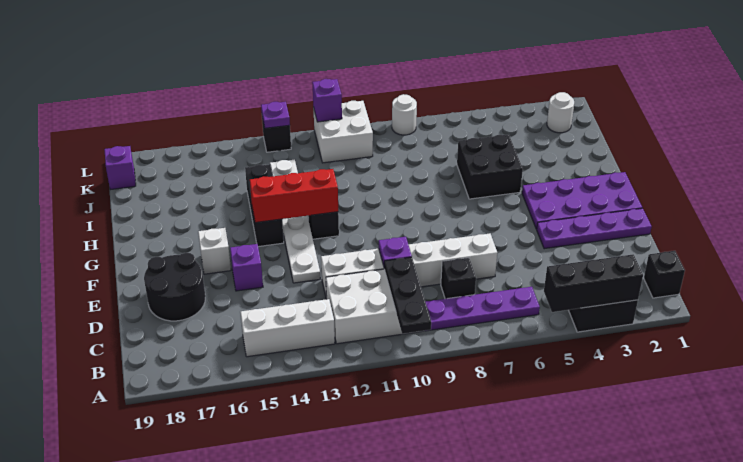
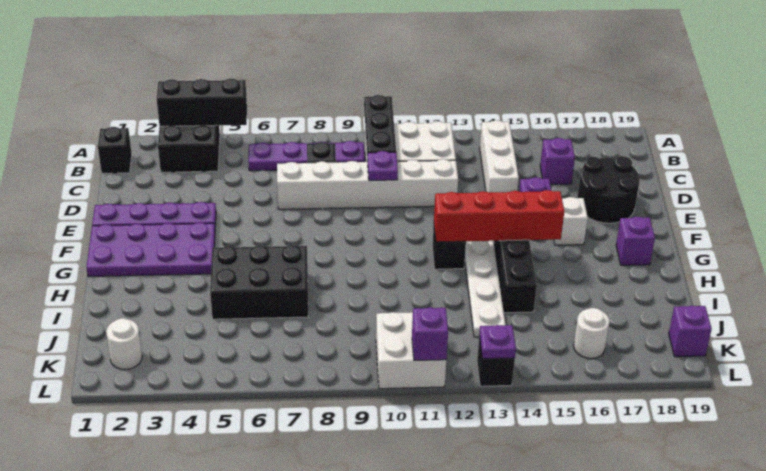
white brick B13:B15 level 1 -> white brick B14:D14 level 1
none -> purple brick C16 level 1
red brick G12:G14 level 2 -> red brick G12:G15 level 2
none -> purple brick G18 level 1
black brick H5:I6 level 1 -> black brick H5:I7 level 1
white round brick L8 level 1 -> white round brick K16 level 1

